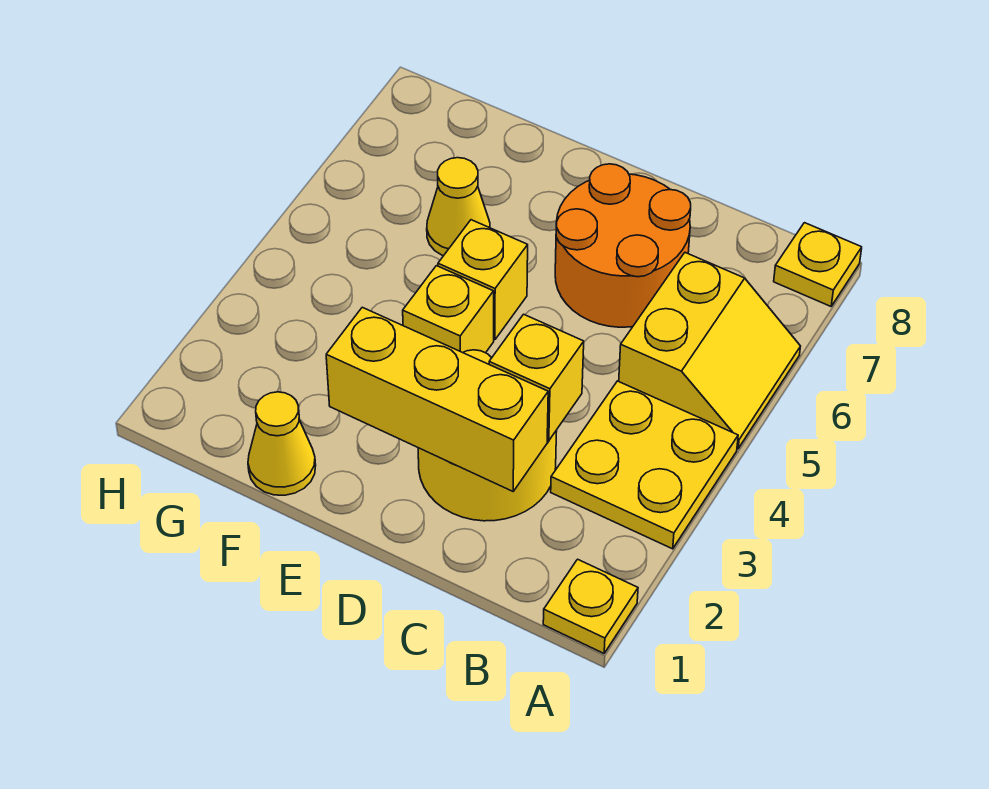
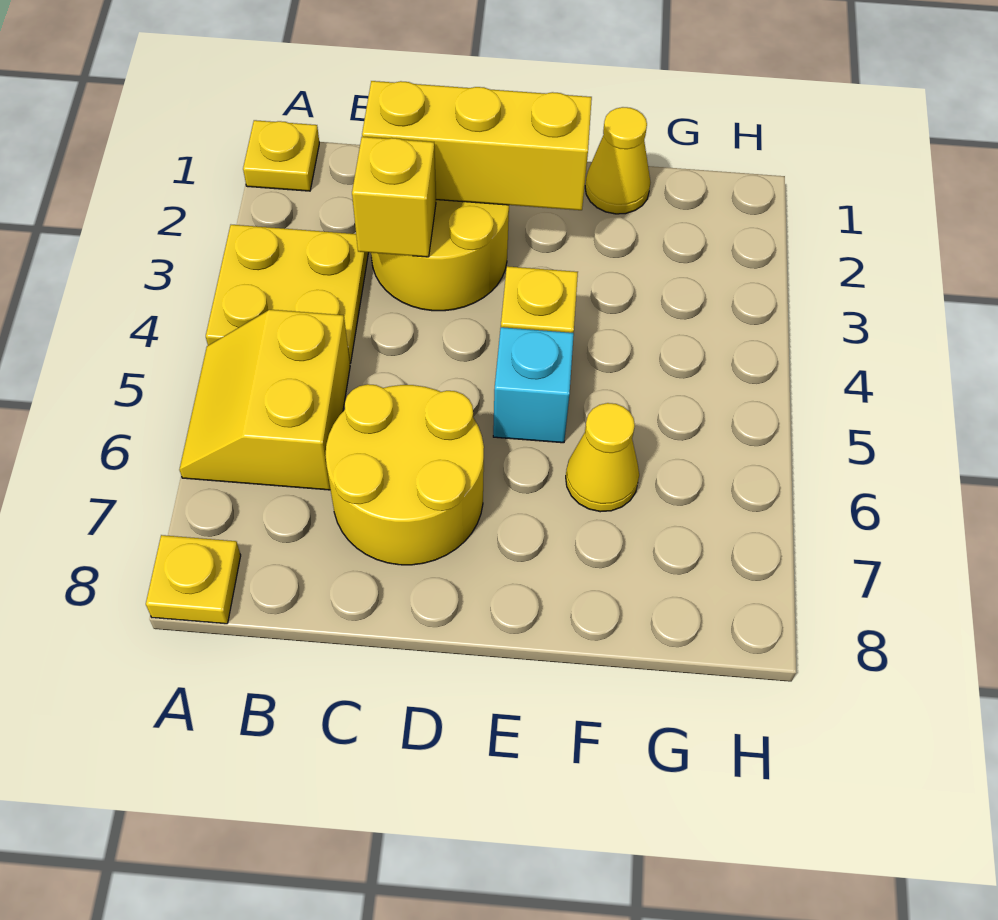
orange round brick C6:D7 level 1 -> yellow round brick C6:D7 level 1
yellow brick E5 level 1 -> cyan brick E5 level 1

